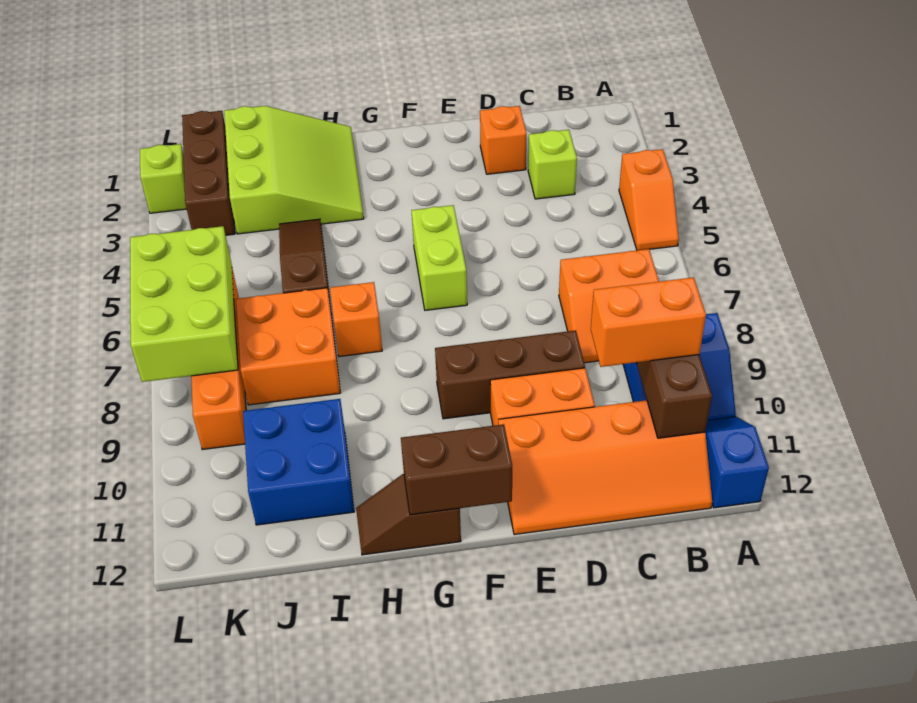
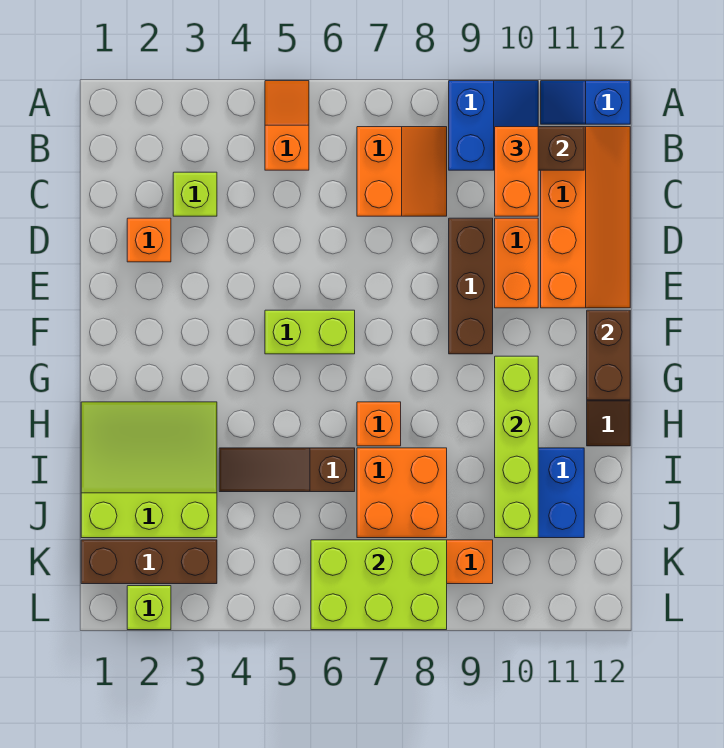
orange slope A4:A5 level 1 top 4 -> orange slope A5:B5 level 1 top B
none -> lime brick G10:J10 level 2

